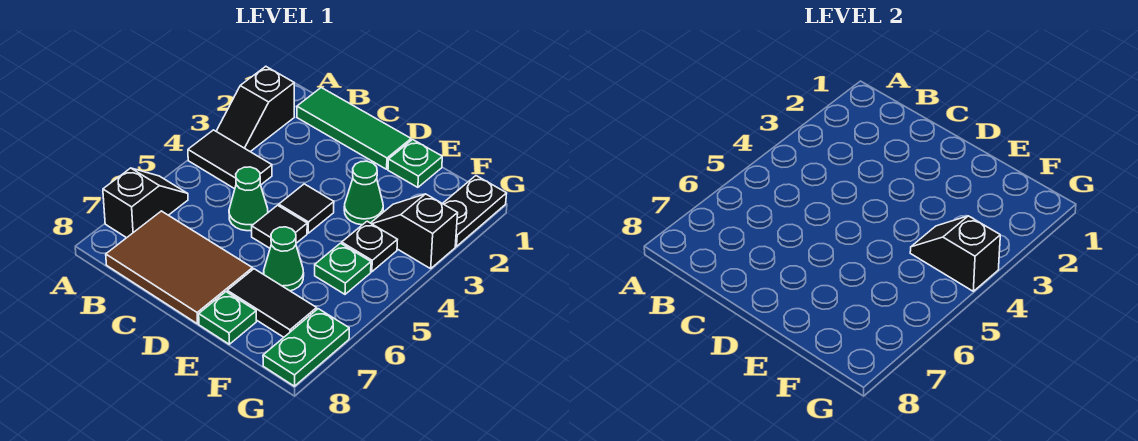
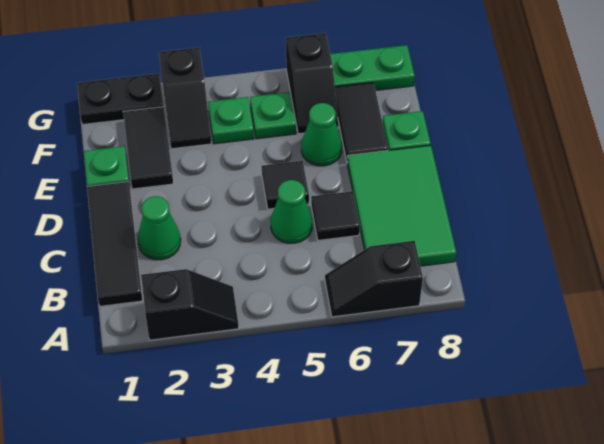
black tile A4:B4 level 1 -> black tile E2:F2 level 1
green tile B1:D1 level 1 -> black tile B1:D1 level 1
brown tile B7:D8 level 1 -> green tile B7:D8 level 1
black tile D4 level 1 -> black tile C6 level 1
green cone E3 level 1 -> green cone C2 level 1
black plate F4 level 1 -> green plate F4 level 1
black slope F4:G4 level 2 top G -> black slope F6:G6 level 1 top G

